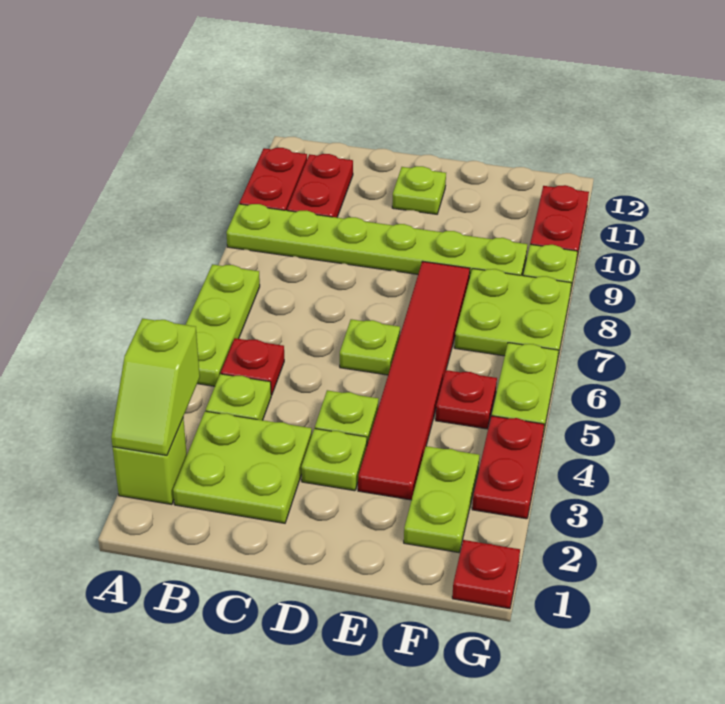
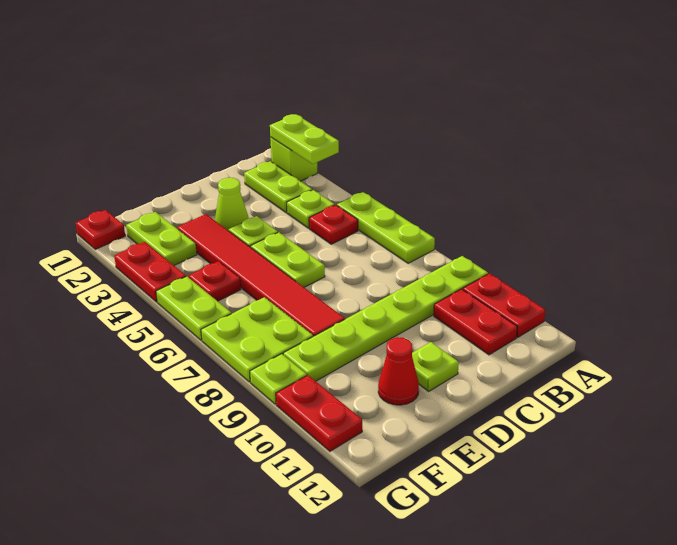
lime slope A2:A3 level 2 top 3 -> lime plate A2:A3 level 2
lime plate B2:C3 level 1 -> lime plate B2:B3 level 1
lime plate D3 level 1 -> lime cone D3 level 1
lime plate D6 level 1 -> lime plate D5:D6 level 1
none -> red cone E11 level 1

